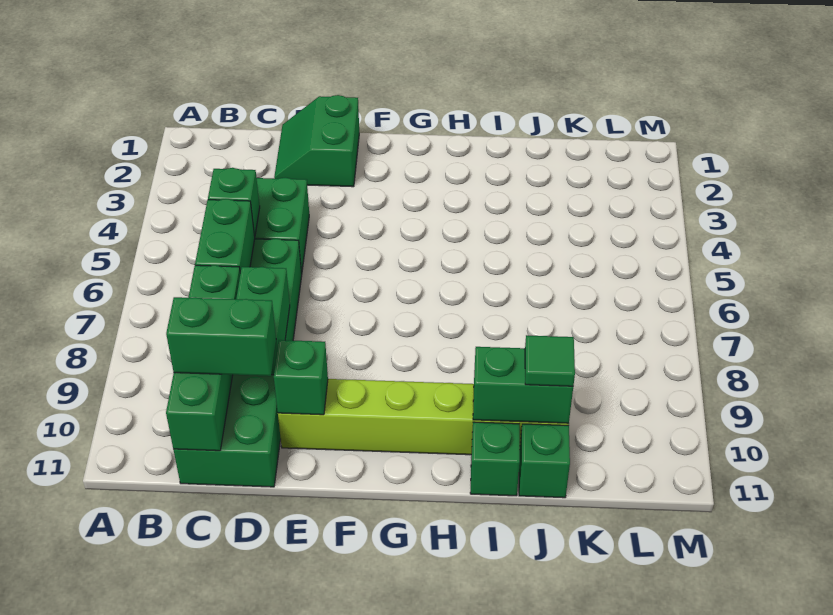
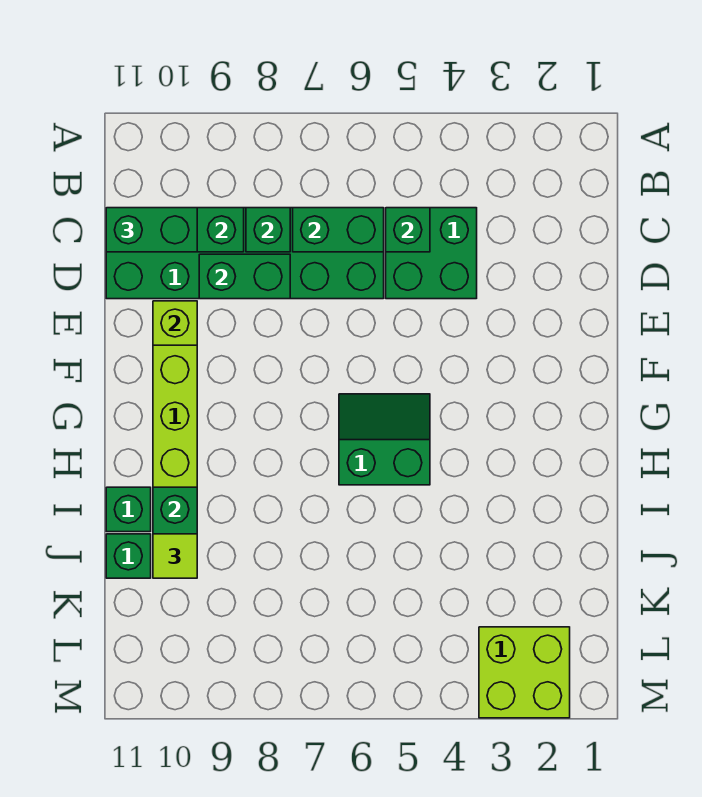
green brick C10:D10 level 3 -> green brick C10:C11 level 3
green slope D1:E2 level 1 top E -> green slope G5:H6 level 1 top H
green brick E10 level 2 -> lime brick E10 level 2
green tile J10 level 3 -> lime tile J10 level 3
none -> lime brick L2:M3 level 1

